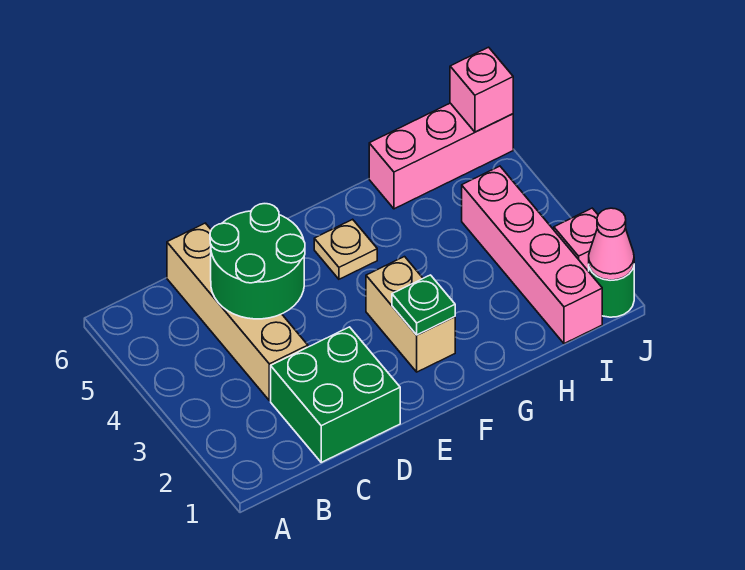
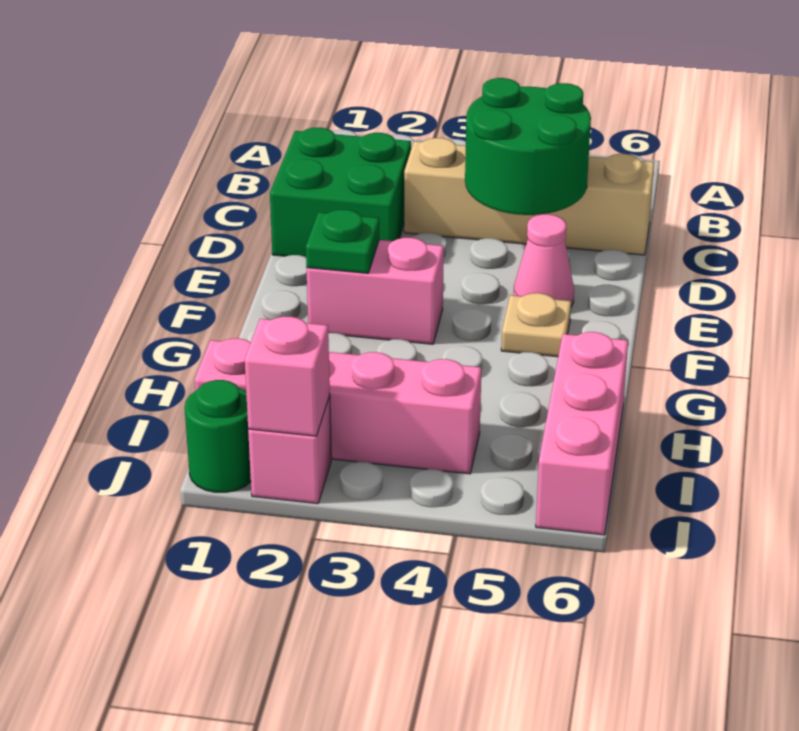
tan brick F2:F3 level 1 -> pink brick F2:F3 level 1
pink cone J1 level 2 -> pink cone E5 level 1
pink brick J6 level 2 -> pink brick J2 level 2

